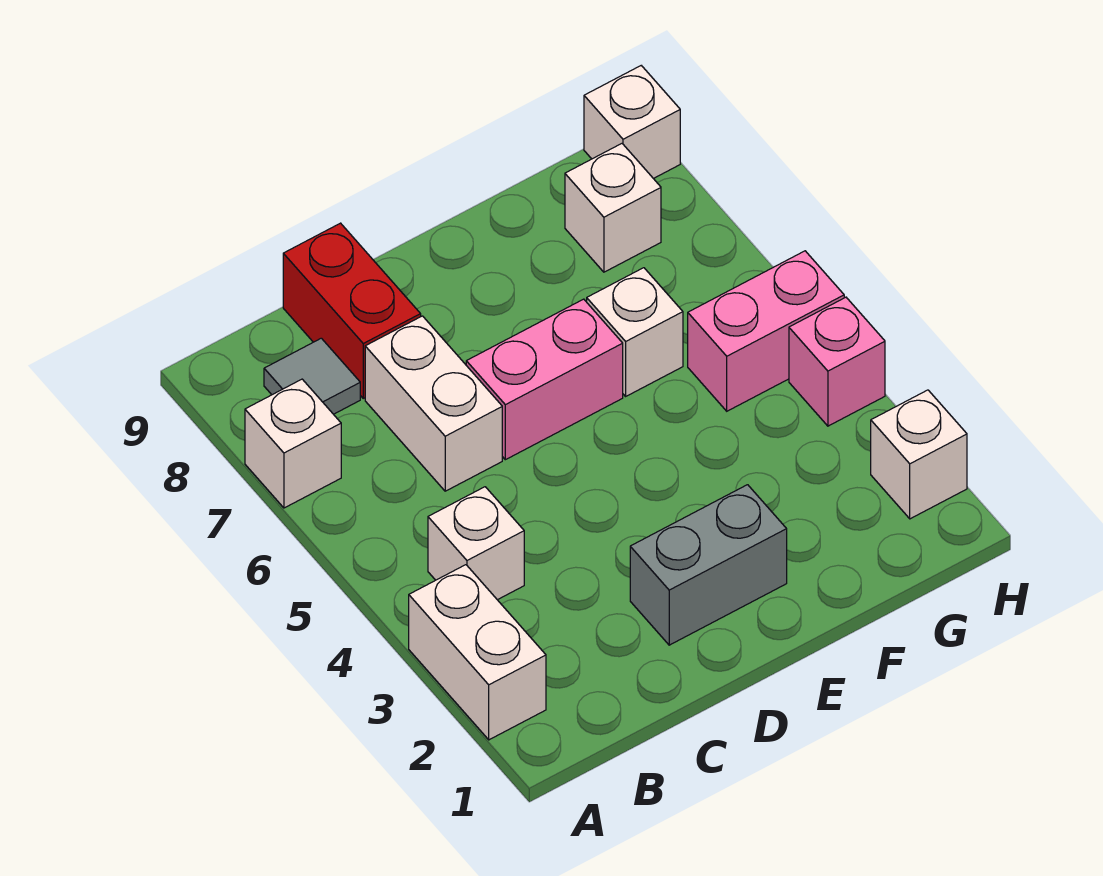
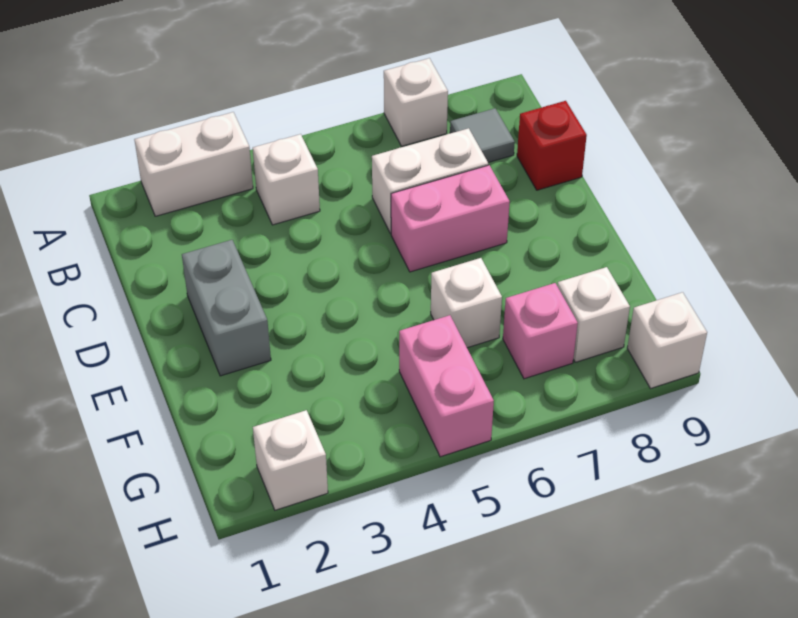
red brick C8:C9 level 1 -> red brick C9 level 1
pink brick D6:E6 level 1 -> pink brick D6:D7 level 1
pink brick H4 level 1 -> pink brick G7 level 1

